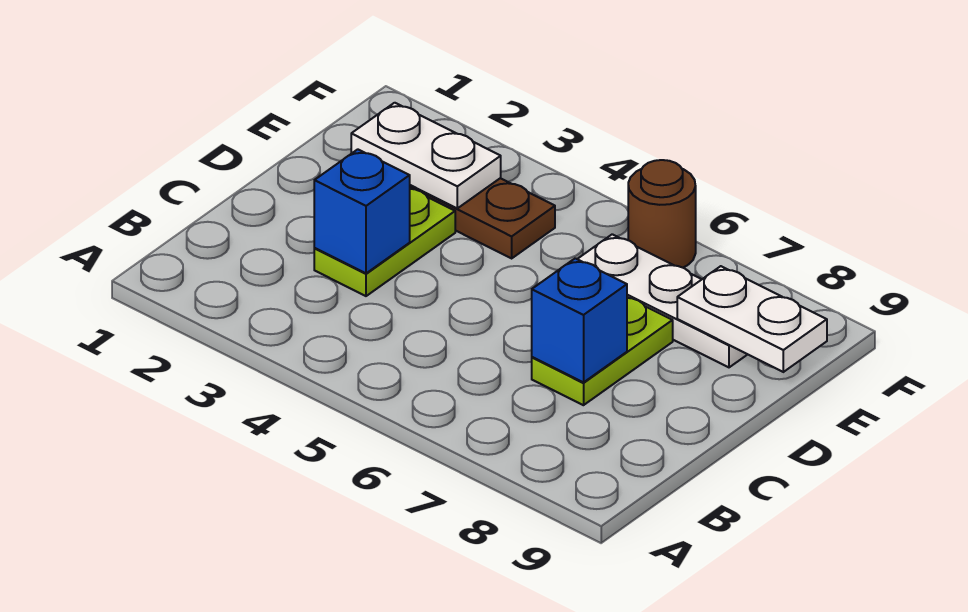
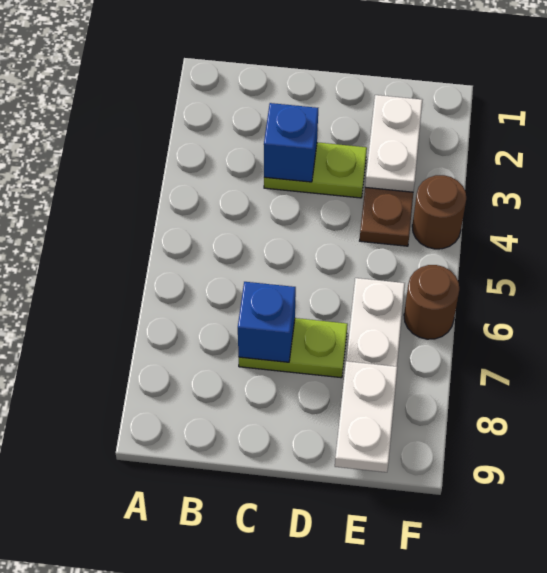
none -> brown round brick F4 level 1

